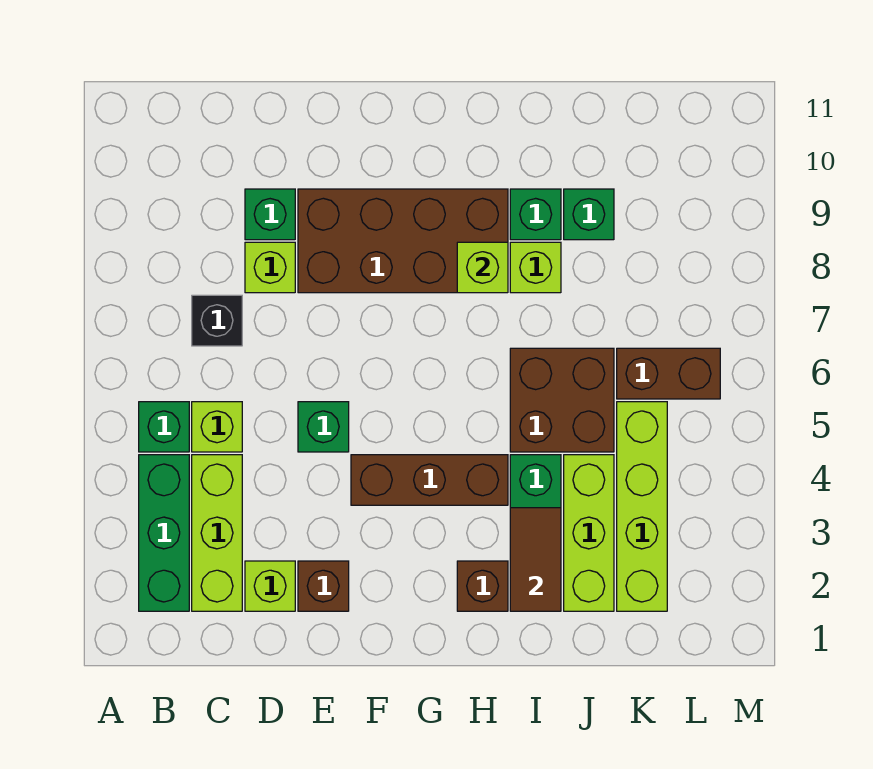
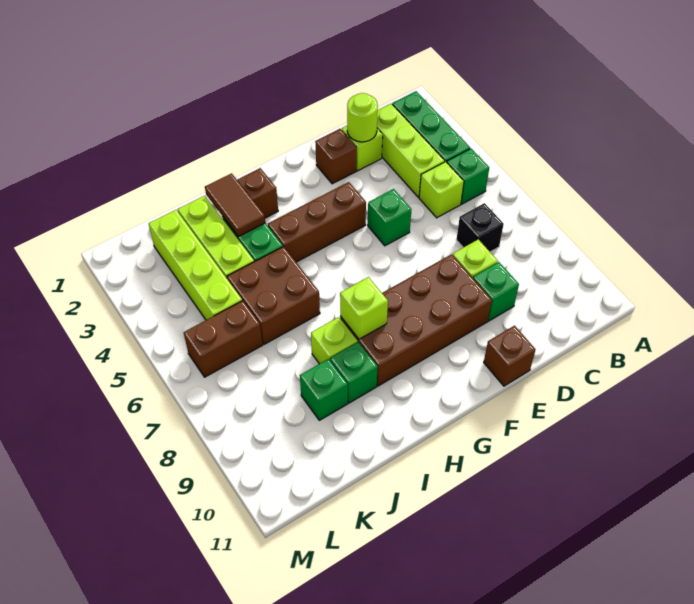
none -> lime round brick D2 level 2
none -> brown brick E11 level 1

